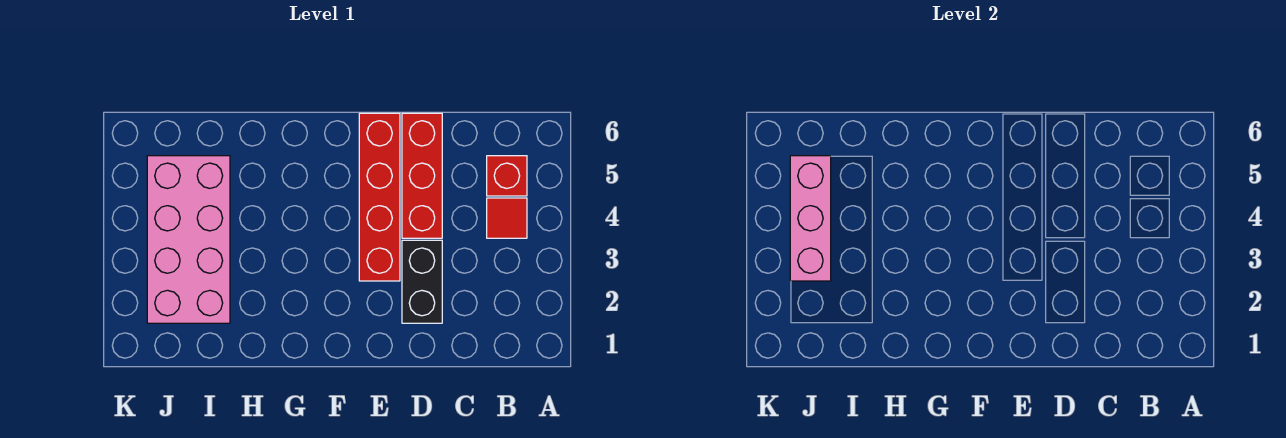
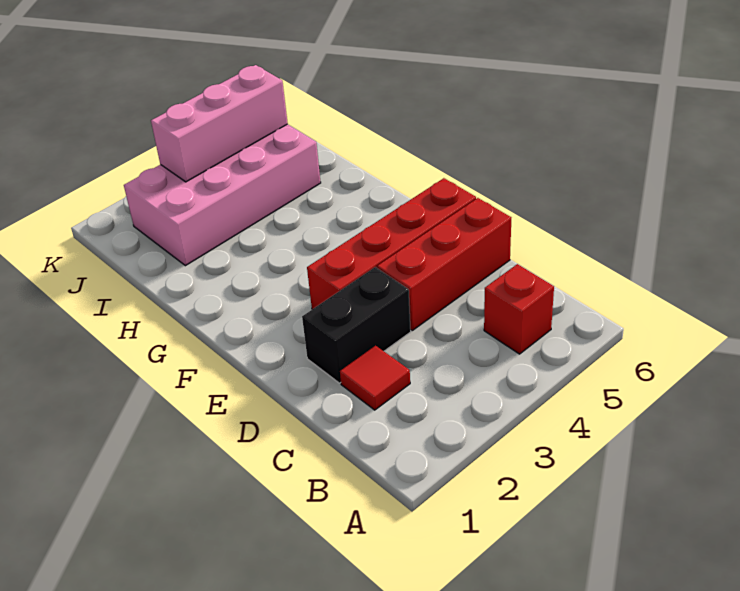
red tile B4 level 1 -> red tile C2 level 1

